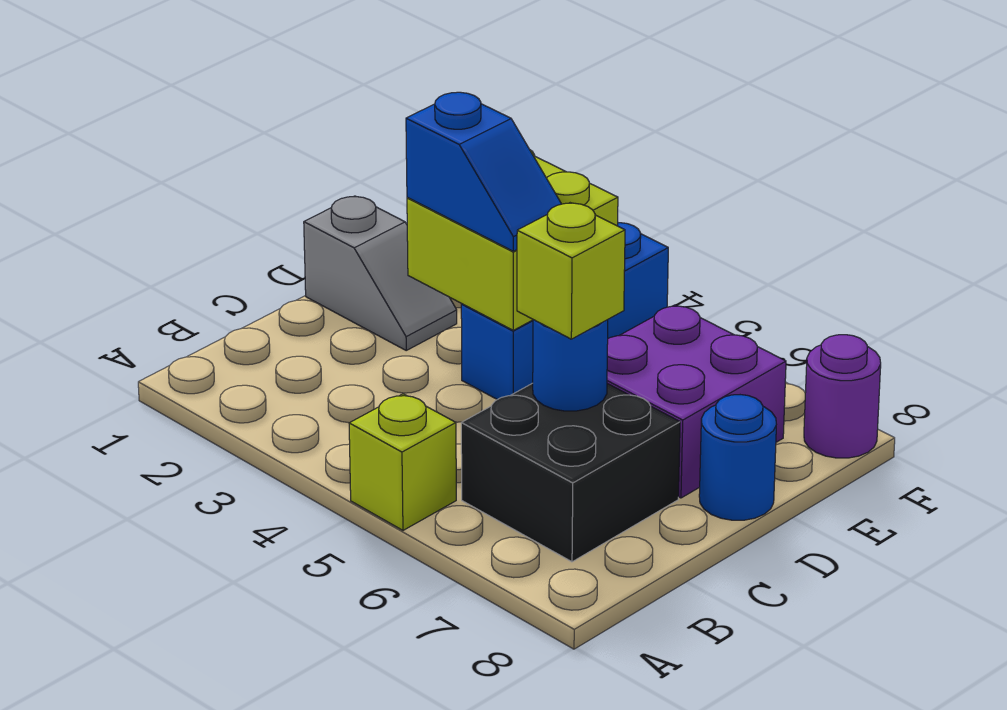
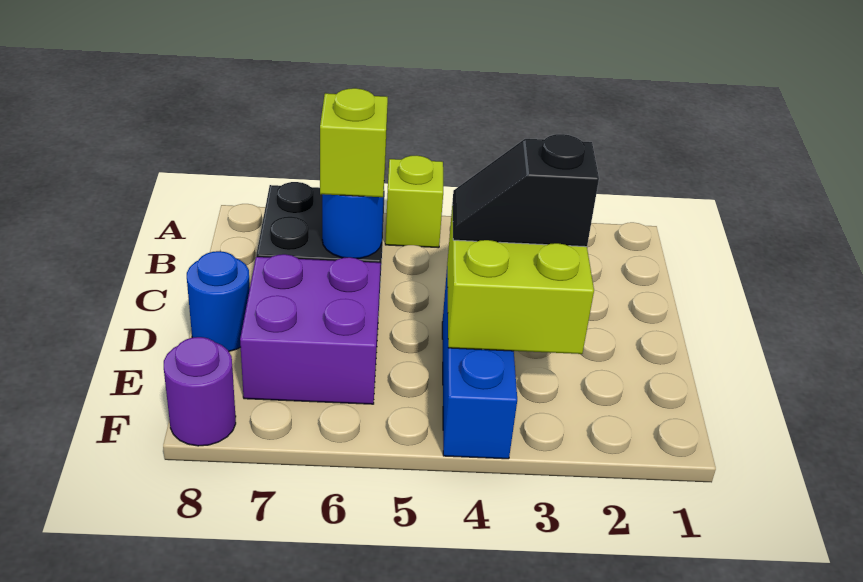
grey slope D1:D2 level 1 top 1 -> none
blue slope D3:D4 level 3 top 3 -> black slope D3:D4 level 3 top 3

